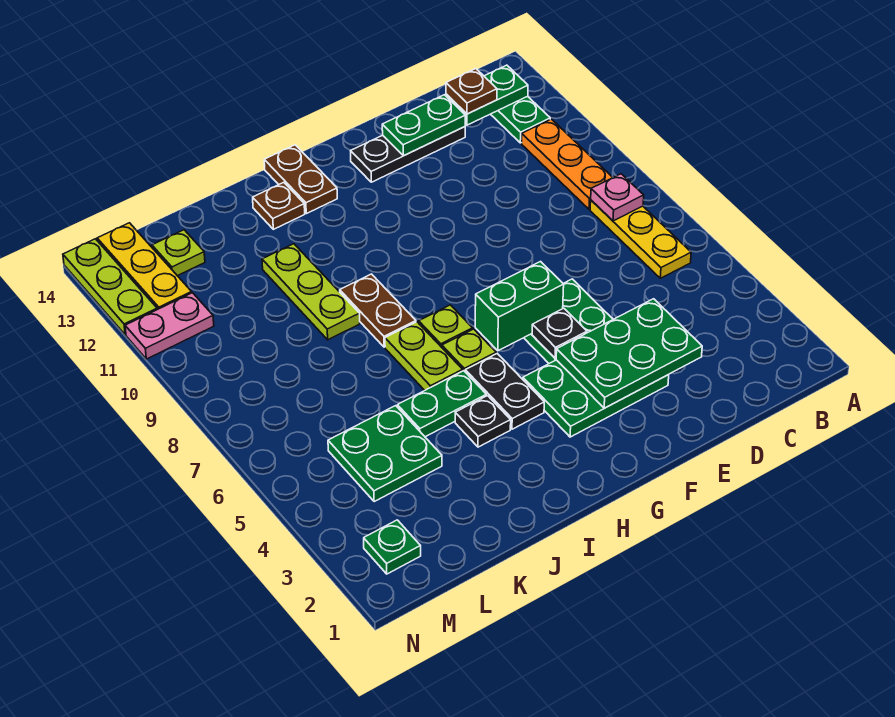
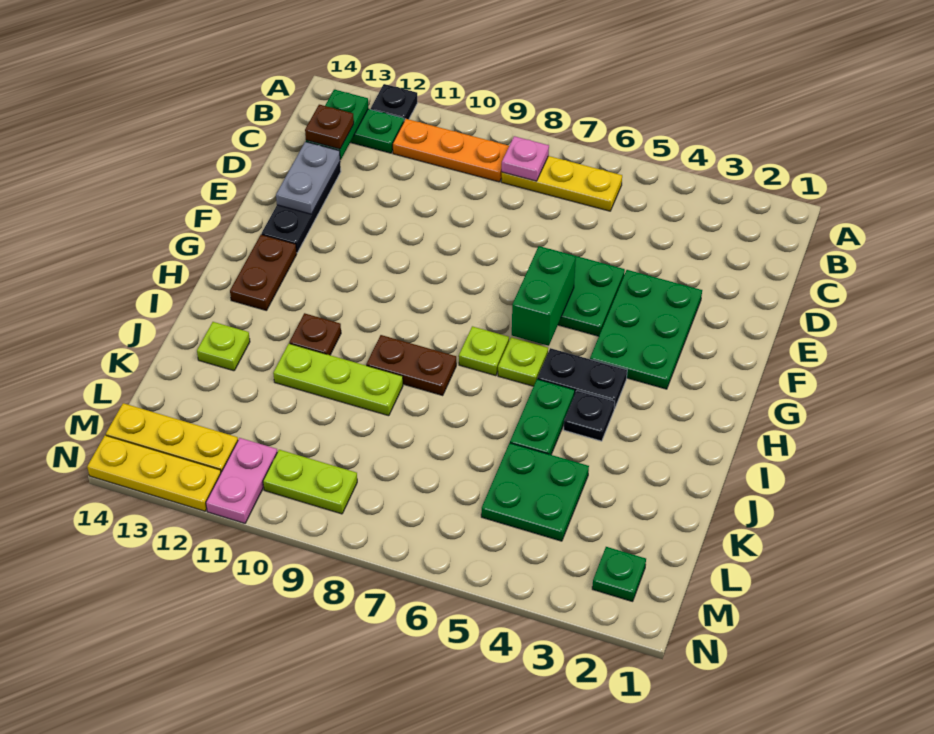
green plate D3:F4 level 2 -> none
green plate D13:E13 level 2 -> grey plate D13:E13 level 2
black plate F5 level 2 -> black plate A12 level 1
brown plate H13:H14 level 1 -> brown plate G13:H13 level 1
lime plate I6:I7 level 1 -> lime plate M9:M10 level 1
brown plate I13 level 1 -> brown plate I11 level 1
lime plate L13 level 1 -> lime plate J13 level 1
lime plate N12:N14 level 1 -> yellow plate N12:N14 level 1

